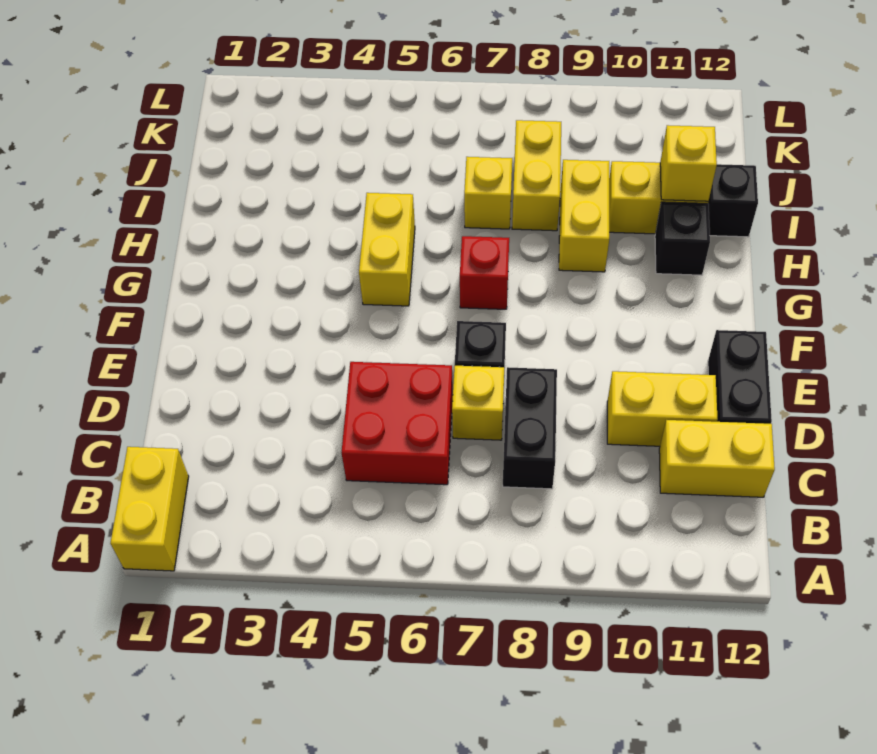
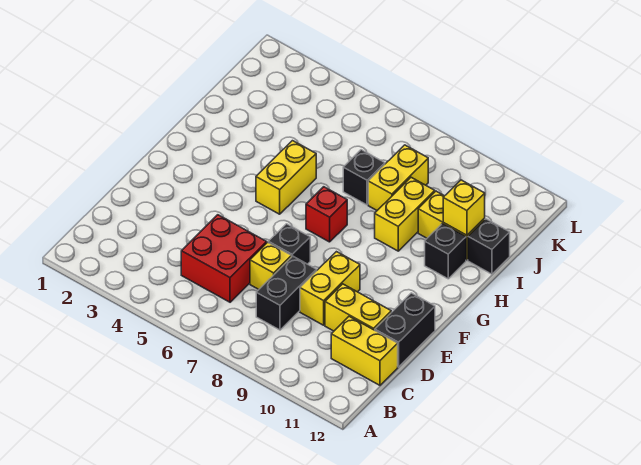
yellow brick A1:B1 level 1 -> yellow brick D9:E9 level 1
yellow brick I7 level 1 -> black brick I7 level 1

